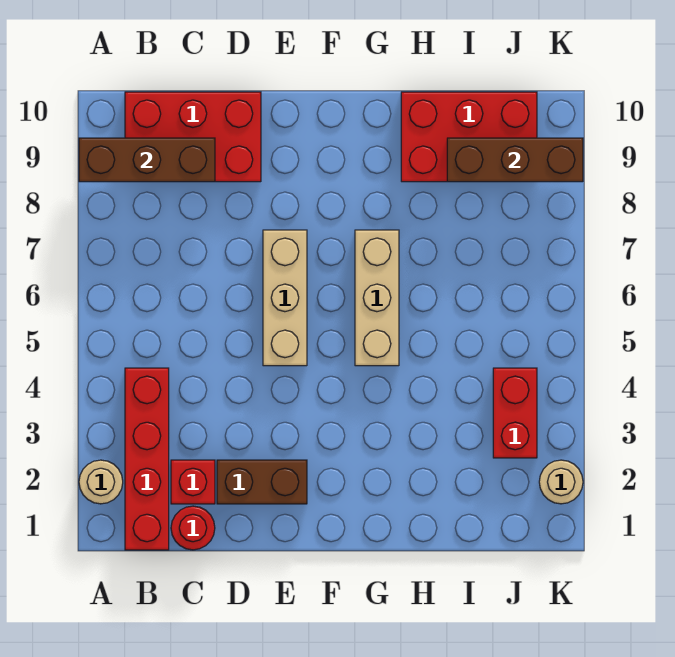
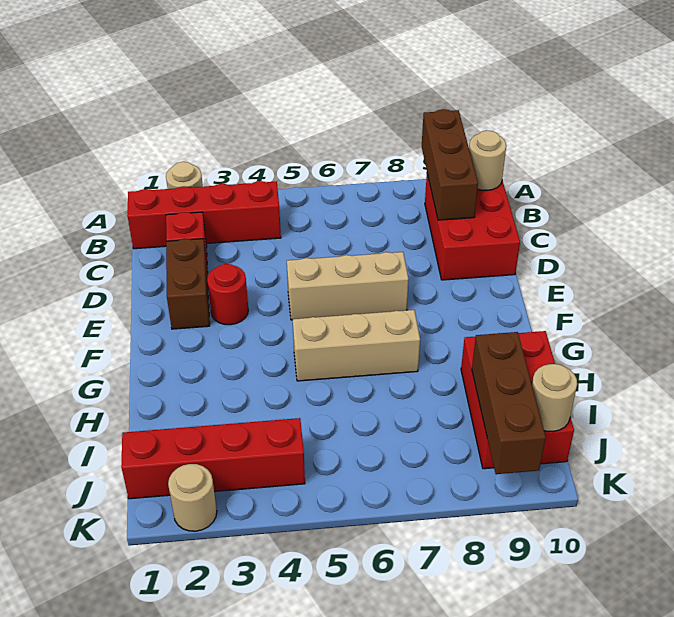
none -> tan round brick B10 level 2
red round brick C1 level 1 -> red round brick E3 level 1
red brick J3:J4 level 1 -> red brick J1:J4 level 1
none -> tan round brick J10 level 2

